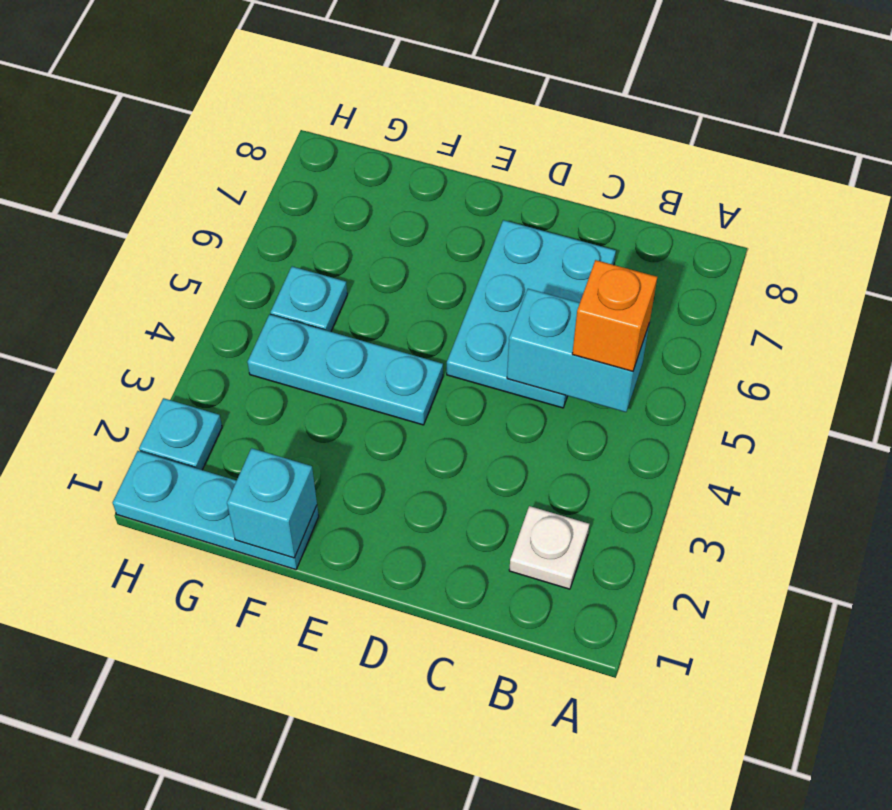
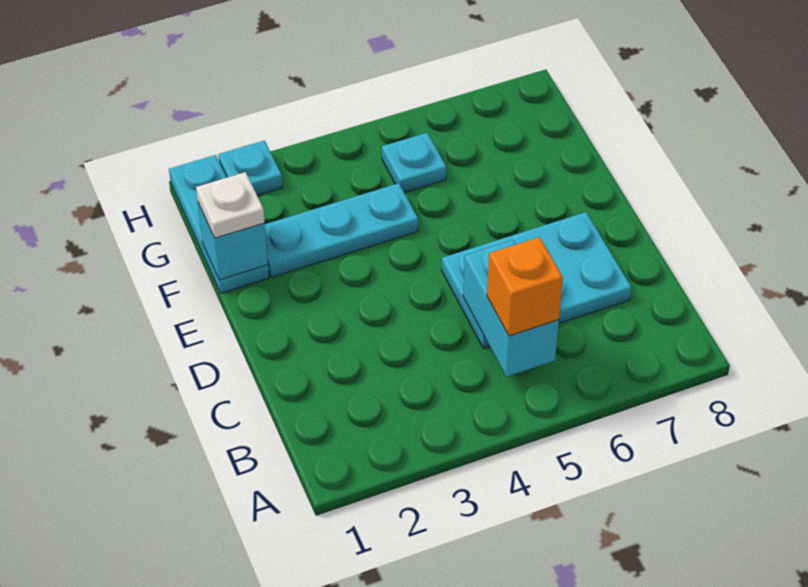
white plate B2 level 1 -> white plate F1 level 3
cyan plate E4:G4 level 1 -> cyan plate F2:F4 level 1

